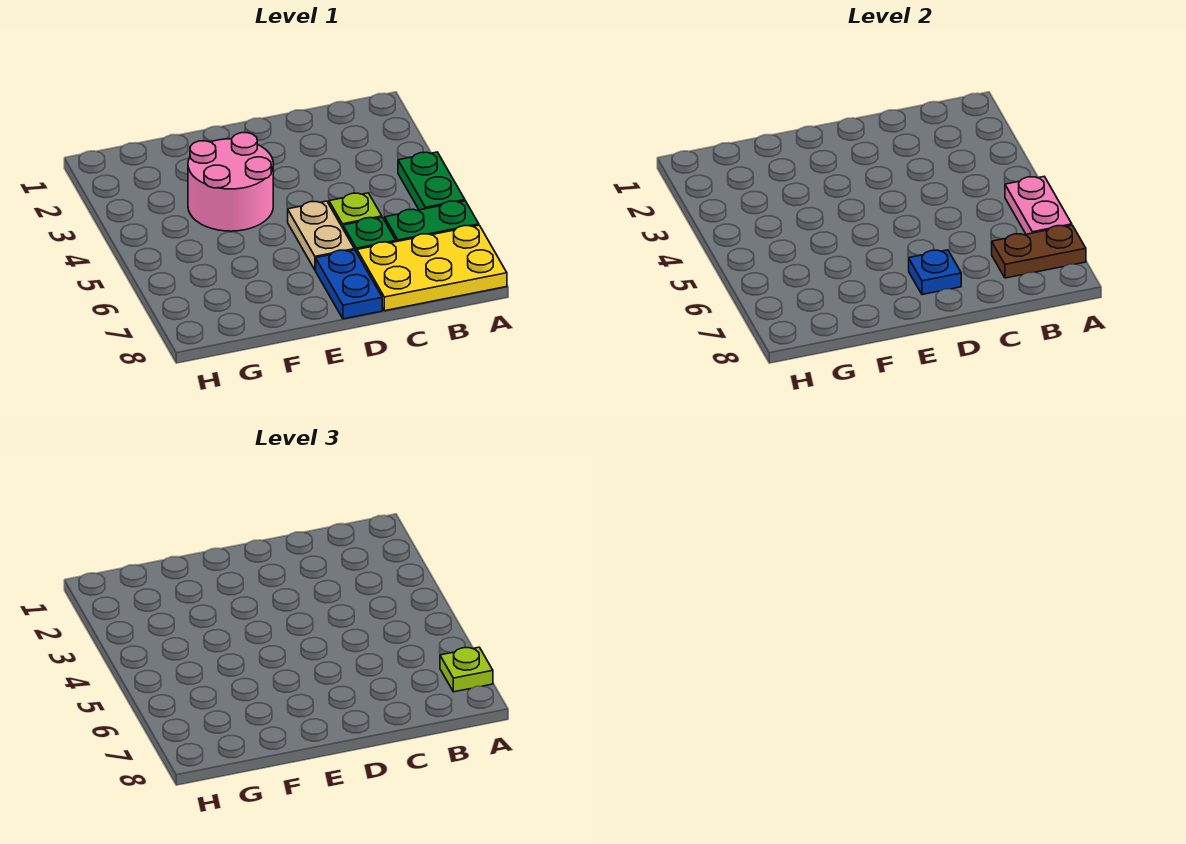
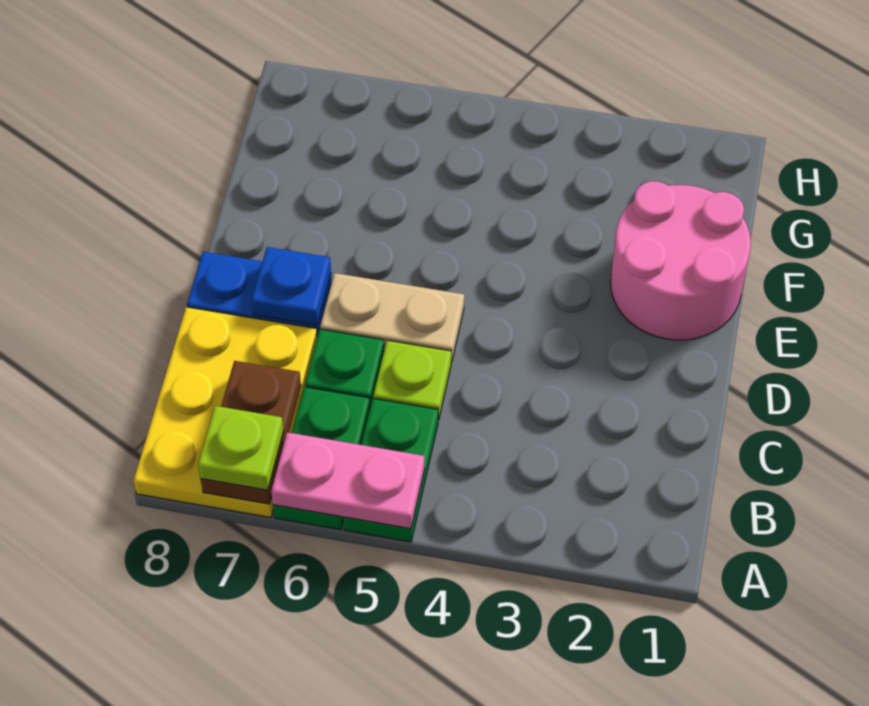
green plate A4:A5 level 1 -> green plate A5:B5 level 1
pink round brick E3:F4 level 1 -> pink round brick E1:F2 level 1

